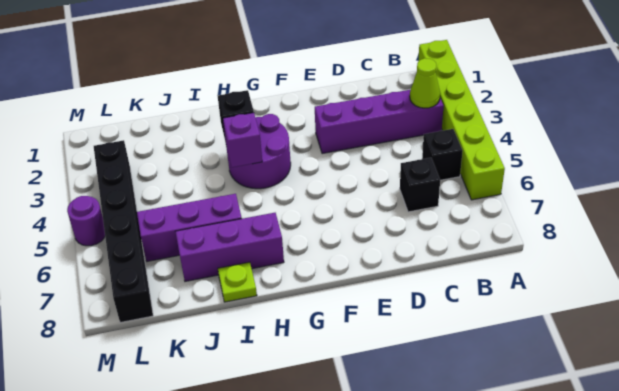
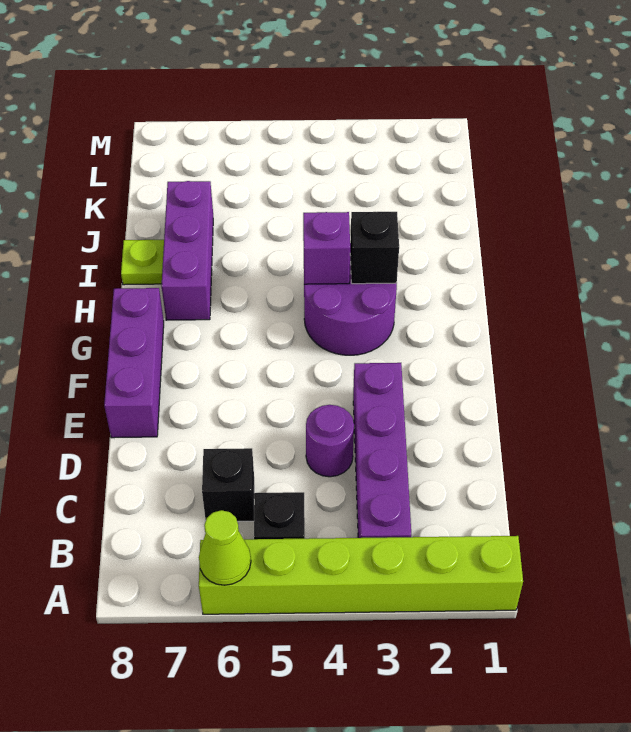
lime cone B3 level 2 -> lime cone A6 level 2
purple brick I6:K6 level 1 -> purple brick E8:G8 level 1
black brick L3:L8 level 1 -> none
purple round brick M5 level 1 -> purple round brick D4 level 1

